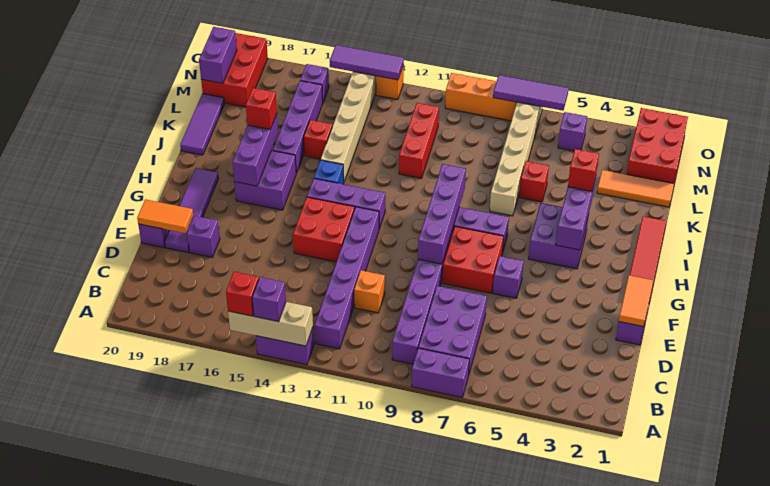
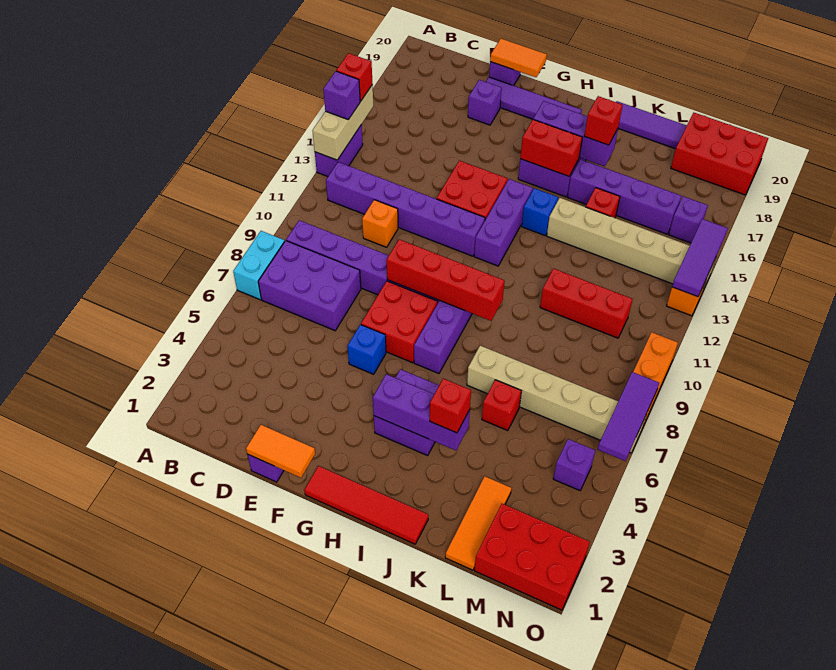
purple brick A7:A8 level 1 -> cyan brick A7:A8 level 1
orange tile E19:E20 level 2 -> orange tile E20:F20 level 2
purple brick F6 level 1 -> blue brick F6 level 1
purple brick F9:I9 level 2 -> red brick F9:I9 level 2
none -> red brick H16:I16 level 2
purple brick M20:N20 level 2 -> none

